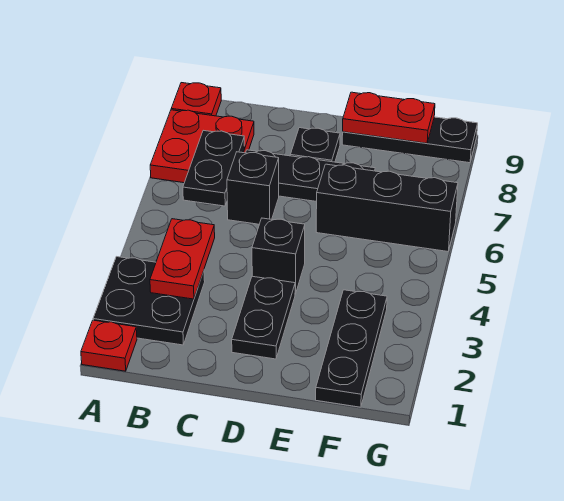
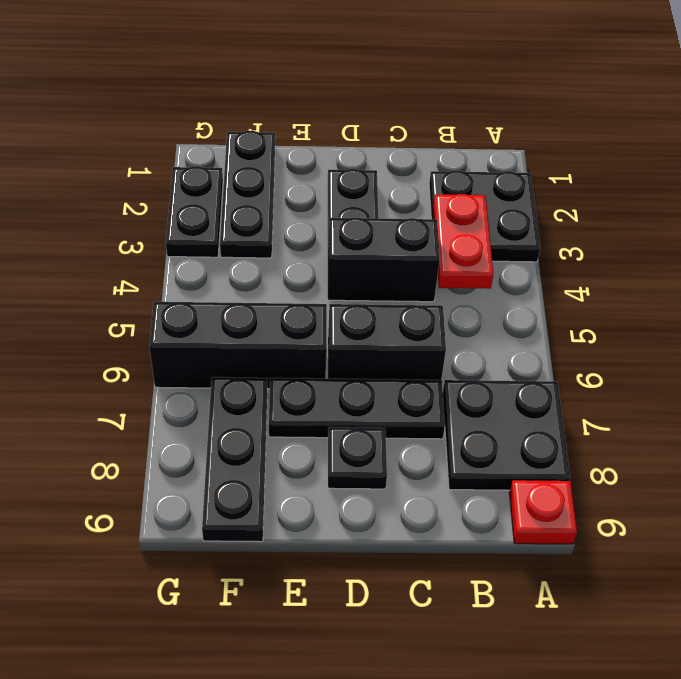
red plate A1 level 1 -> none
red plate A7:B8 level 1 -> black plate A7:B8 level 1
black plate B6:B7 level 2 -> black plate G2:G3 level 1
black brick C6 level 1 -> black brick C6:D6 level 1
black brick D4 level 1 -> black brick C4:D4 level 1
black plate E9:G9 level 1 -> black plate F7:F9 level 1
red plate E9:F9 level 2 -> none

